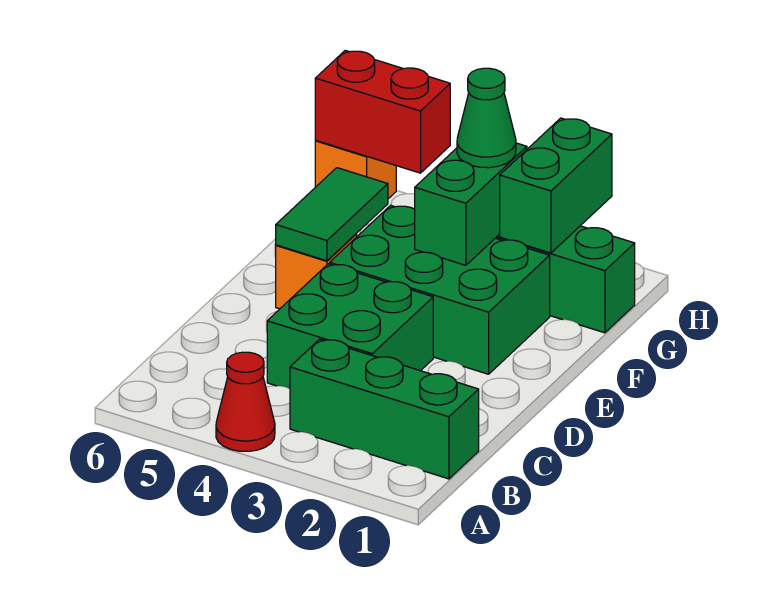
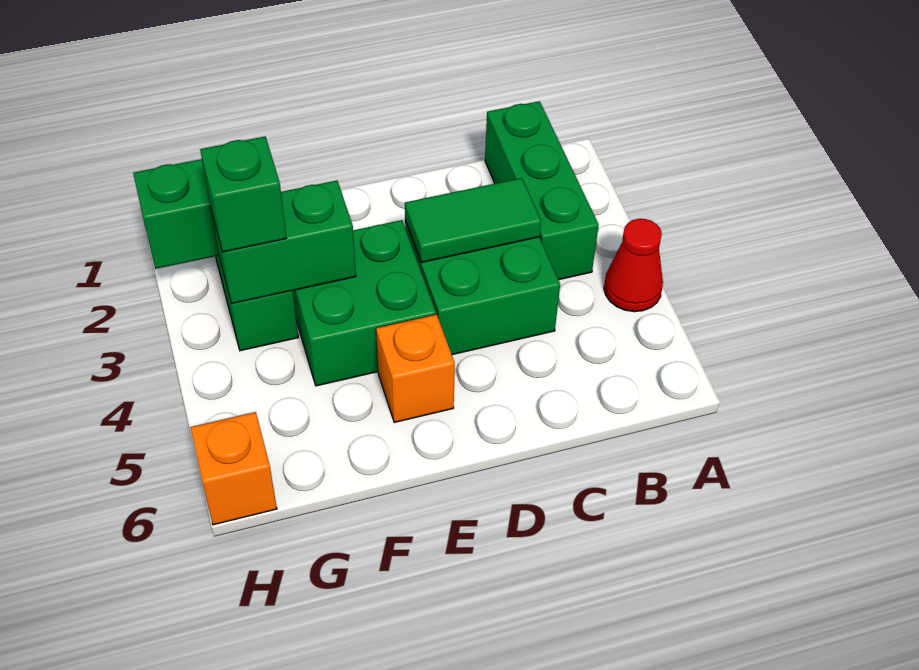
green brick E2:F4 level 1 -> green brick E3:F4 level 1
green tile E5:F5 level 2 -> green tile C3:D3 level 2
green cone G3 level 3 -> green brick G3 level 3
red brick H5:H6 level 2 -> none

